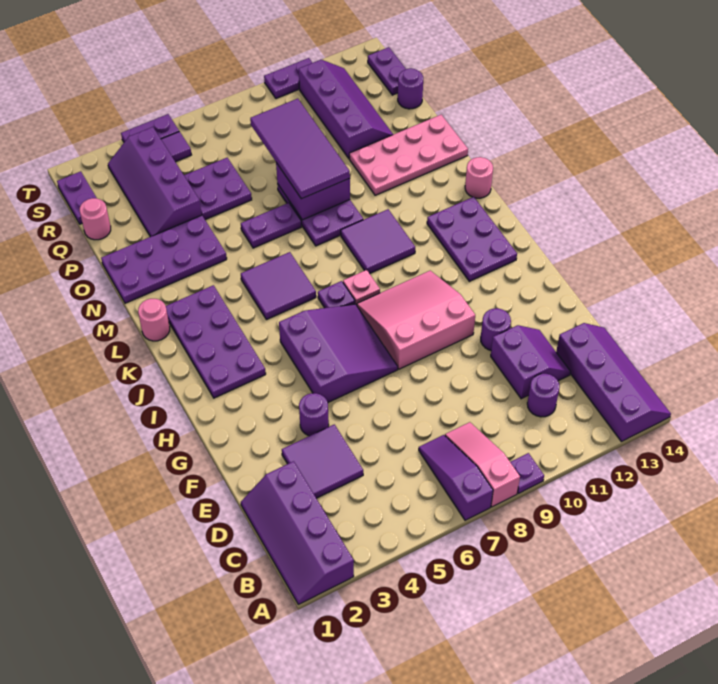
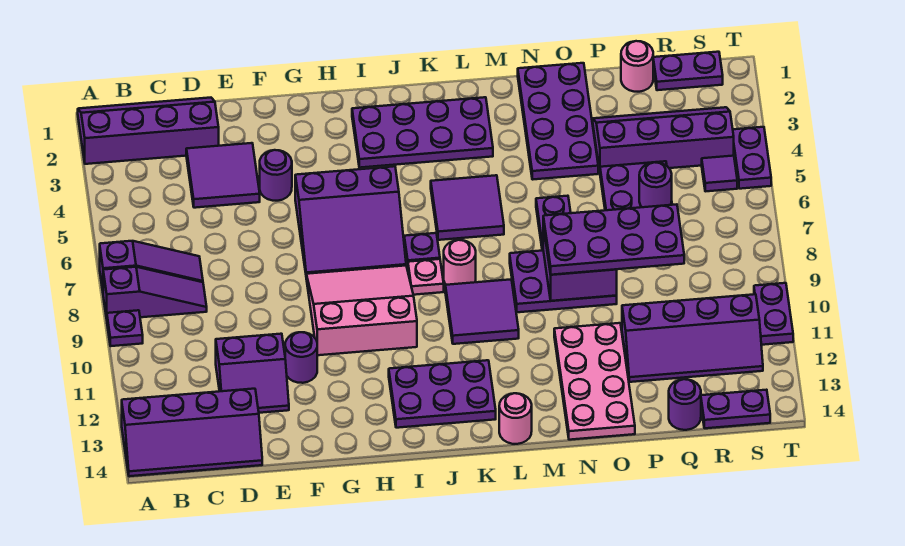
pink slope A8:C8 level 1 top A -> purple slope A8:C8 level 1 top A
purple round brick C11 level 1 -> purple round brick Q6 level 2
pink slope G8:I10 level 1 top G -> pink slope G8:I10 level 1 top 10
pink round brick L1 level 1 -> pink round brick K8 level 1
purple tile N8:Q9 level 3 -> purple plate N8:Q9 level 3

